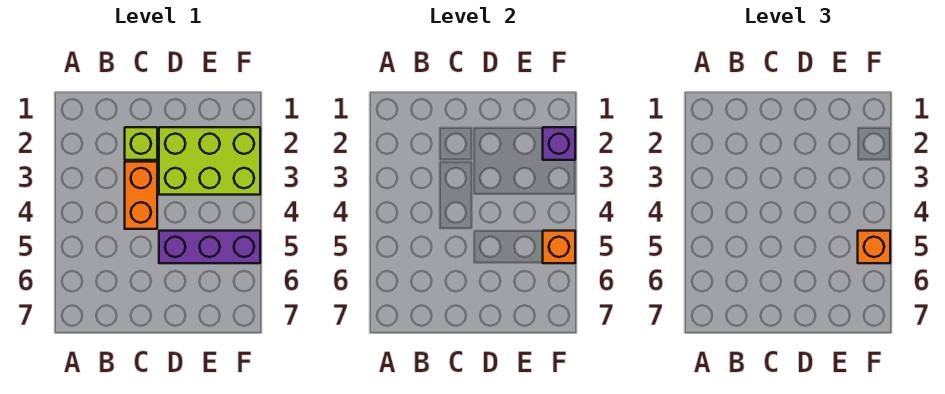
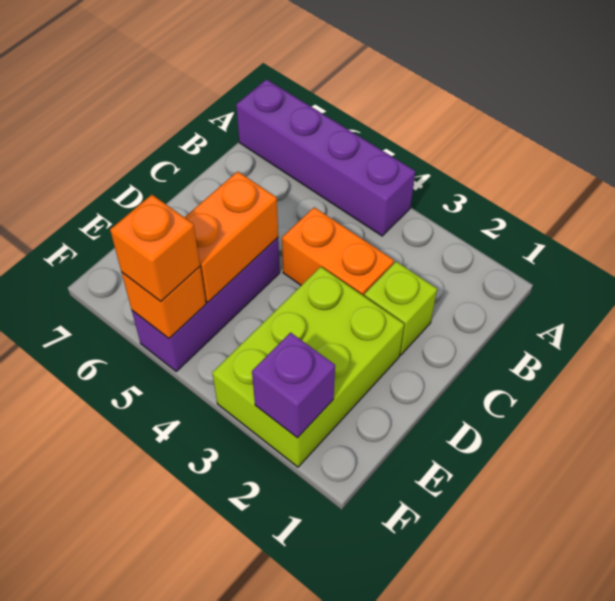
none -> purple brick A4:A7 level 1
none -> orange brick D5:E5 level 2

